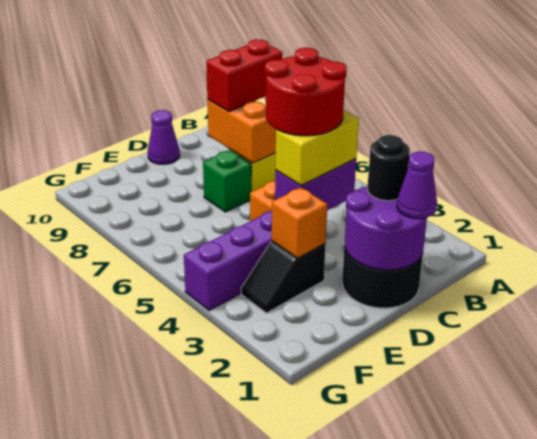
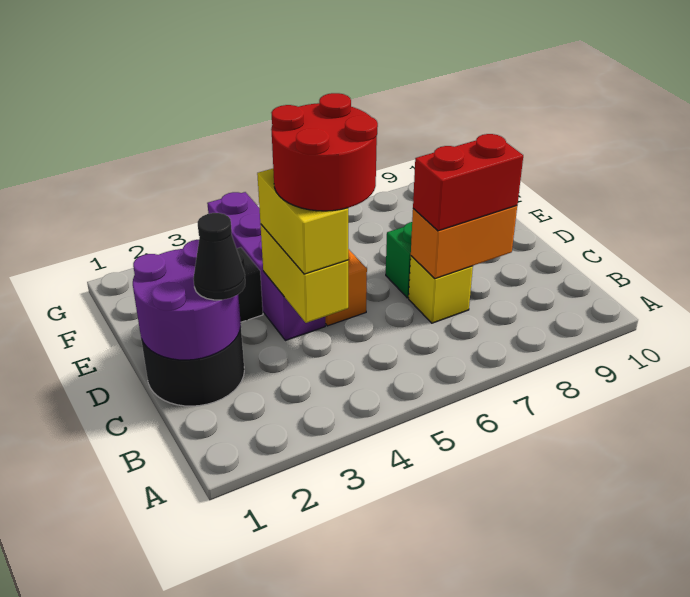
red brick B8:C8 level 3 -> red brick C7:C8 level 3
purple cone C1 level 3 -> none
black round brick C2 level 3 -> black cone C2 level 3
purple brick C4:D4 level 2 -> yellow brick C4:D4 level 2
purple cone D10 level 1 -> none
orange brick E3 level 2 -> none

